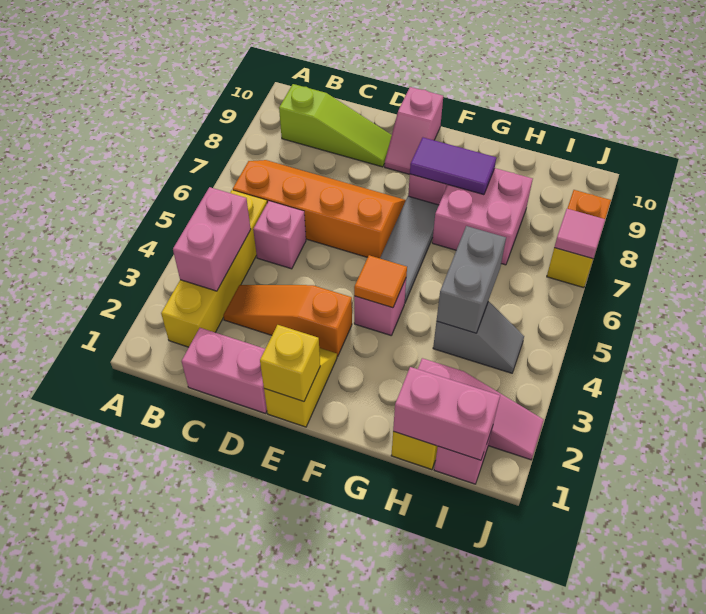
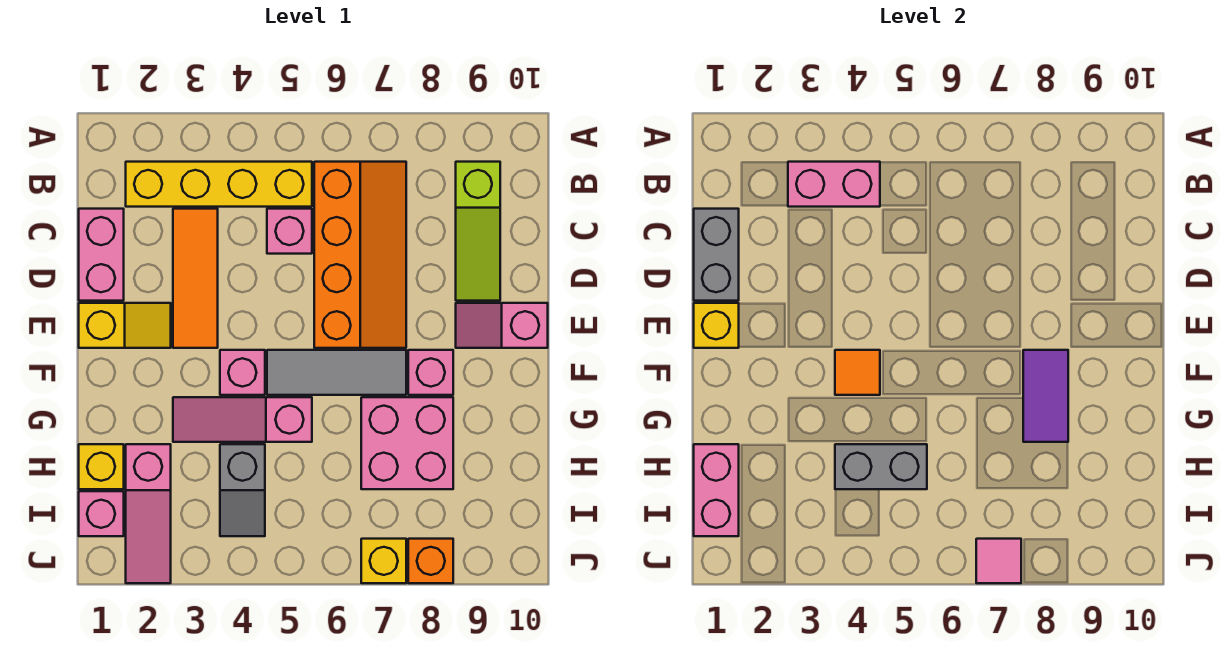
none -> grey brick C1:D1 level 2
orange slope C3:E3 level 1 top E -> orange tile C3:E3 level 1
none -> pink slope G3:G5 level 1 top 5

